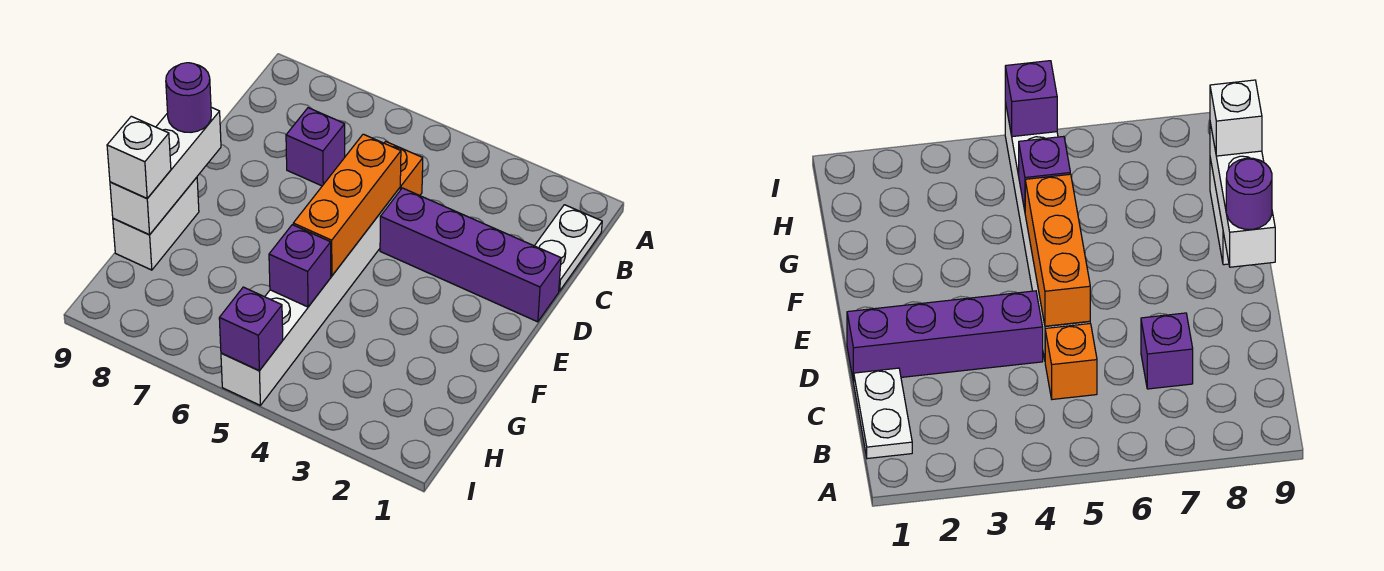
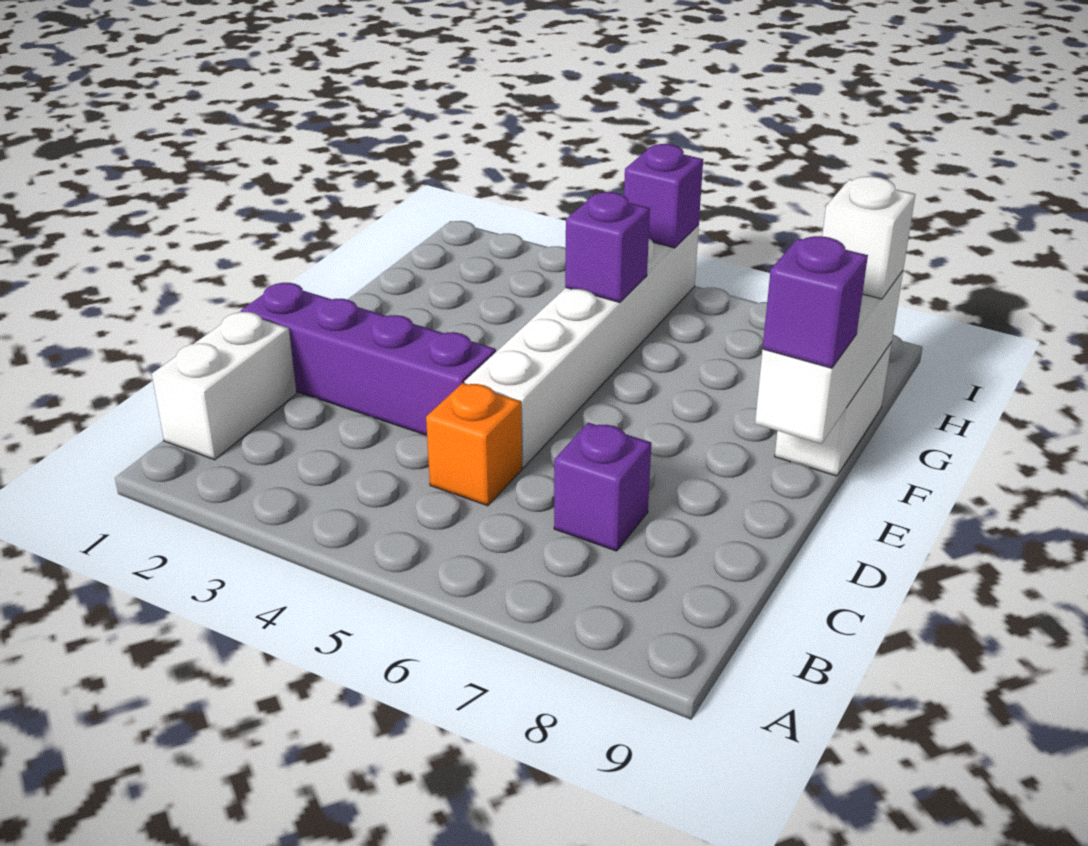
white plate B1:C1 level 1 -> white brick B1:C1 level 1
orange brick D5:F5 level 2 -> none
purple round brick E9 level 3 -> purple brick E9 level 3

